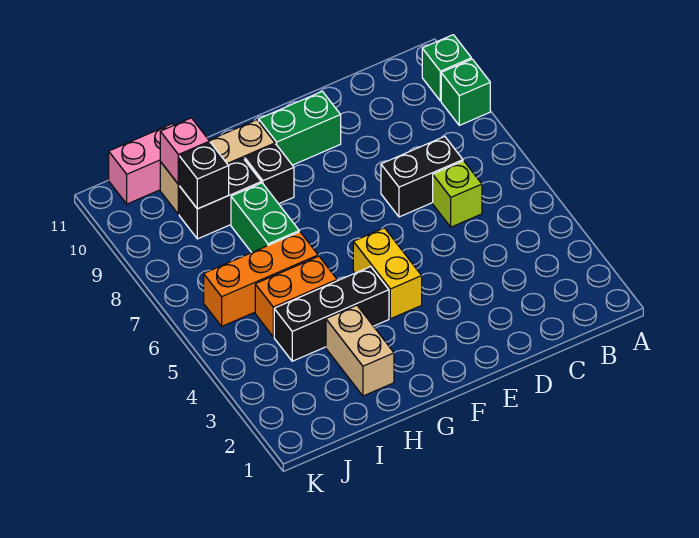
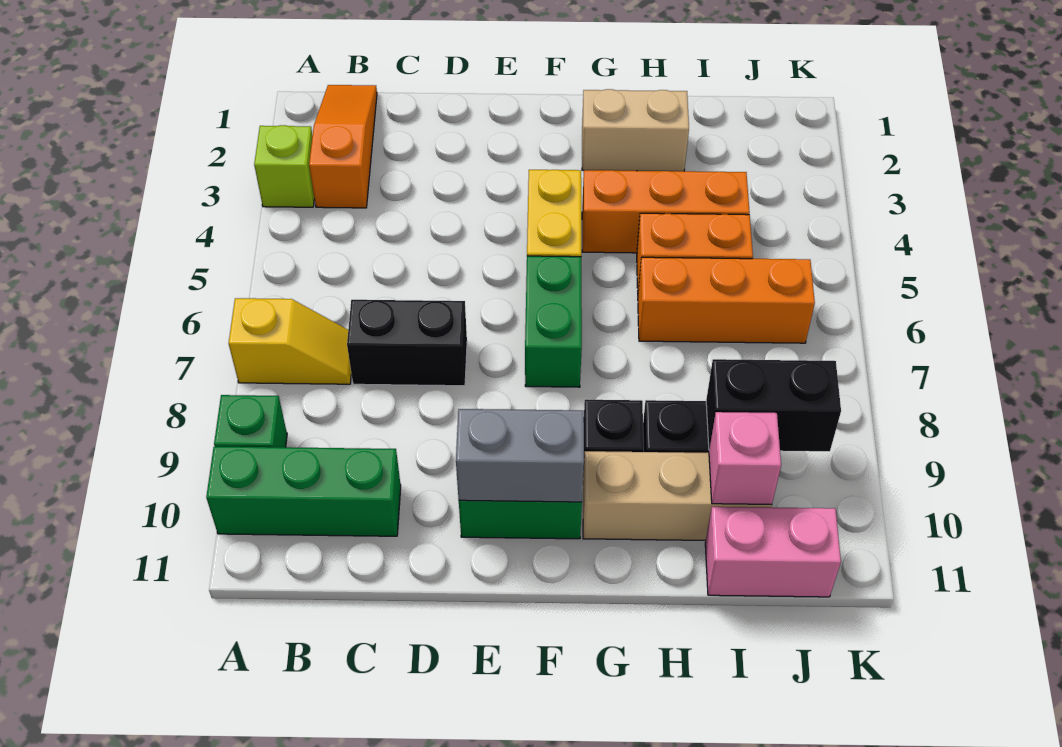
none -> yellow slope A7:B7 level 1 top A
green brick A10 level 1 -> green brick A10:C10 level 1
none -> orange slope B1:B3 level 1 top 3
lime brick C6 level 1 -> lime brick A3 level 1
none -> grey brick E10:F10 level 2
black brick G4:I4 level 1 -> orange brick G4:I4 level 1
tan brick H2:H3 level 1 -> tan brick G2:H2 level 1
green brick H7:H8 level 1 -> green brick F6:F7 level 1
black brick I9 level 2 -> black brick I9:J9 level 2

